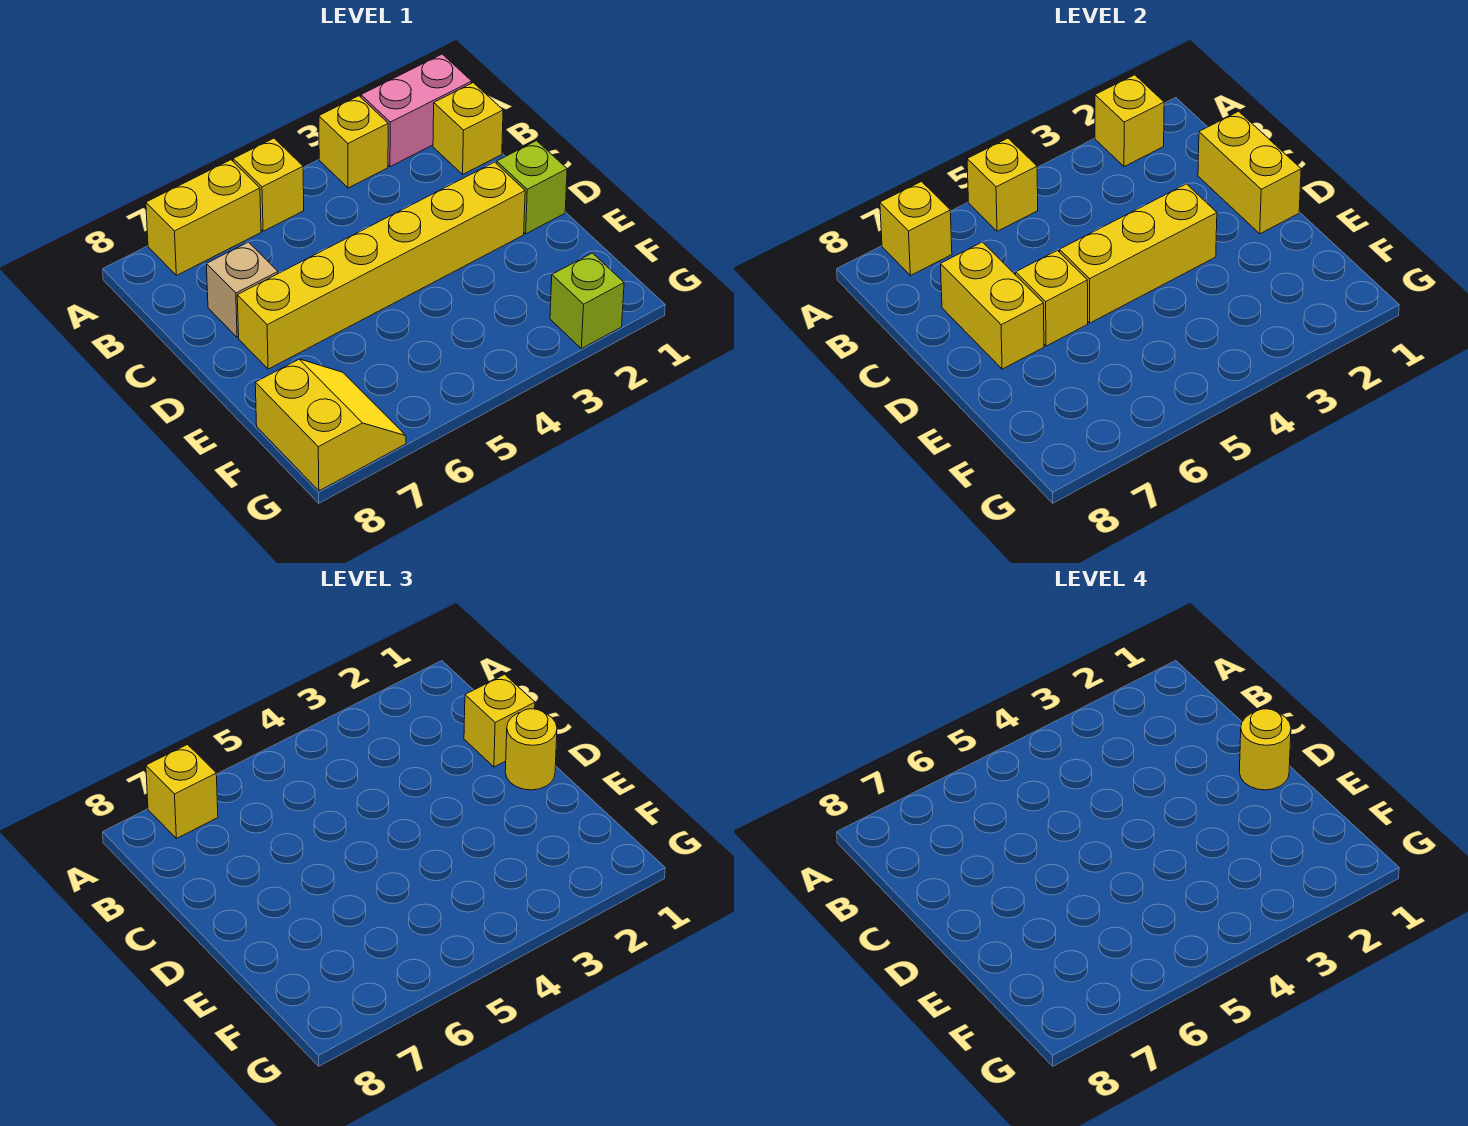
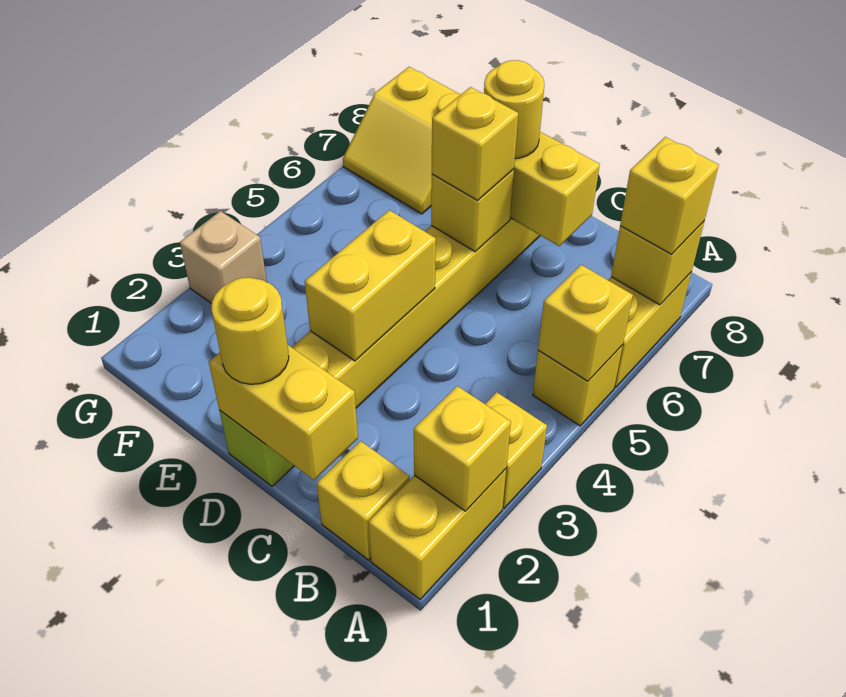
pink brick A1:A2 level 1 -> yellow brick A1:A2 level 1
yellow brick C1 level 3 -> yellow brick D6 level 3
tan brick C7 level 1 -> tan brick G3 level 1
yellow round brick D1 level 4 -> yellow round brick D7 level 3
yellow brick D3:D5 level 2 -> yellow brick D3:D4 level 2
lime brick G2 level 1 -> none

